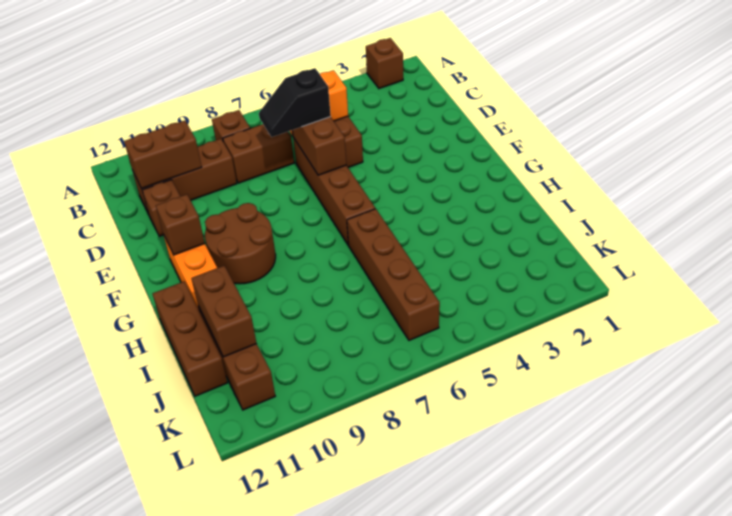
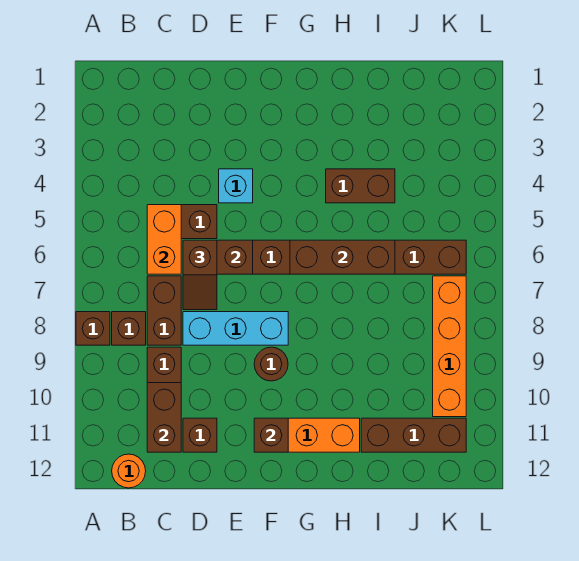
brown brick A2 level 1 -> brown brick A8 level 1
none -> orange round brick B12 level 1
black slope D6:D7 level 3 top 6 -> brown slope D6:D7 level 3 top 6
none -> cyan brick D8:F8 level 1
none -> cyan brick E4 level 1
brown round brick F9:G10 level 1 -> brown round brick F9 level 1
brown brick H12:J12 level 1 -> brown brick G6:I6 level 2
brown brick I11:J11 level 2 -> brown brick H4:I4 level 1
none -> orange brick K7:K10 level 1

